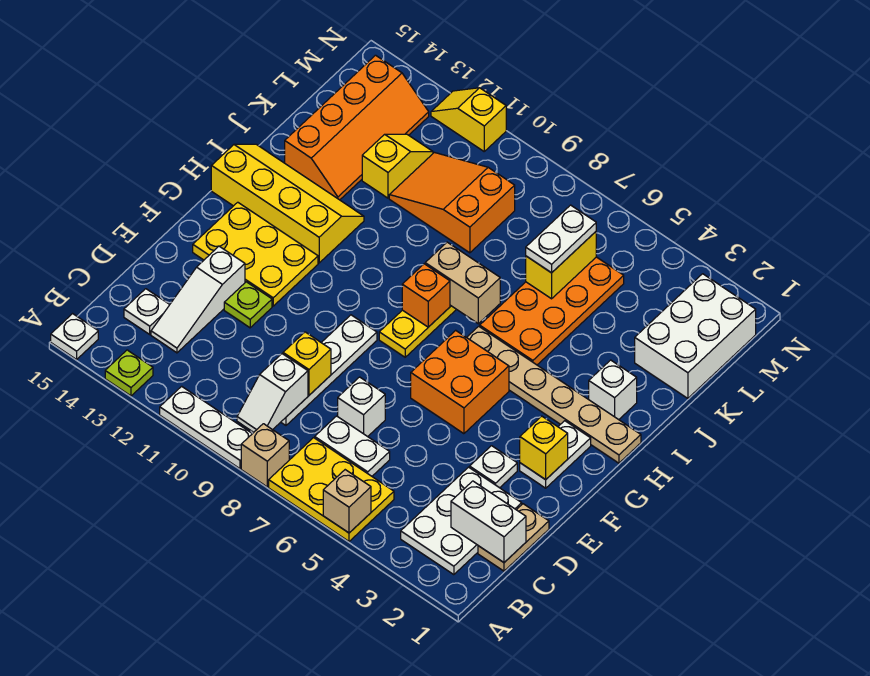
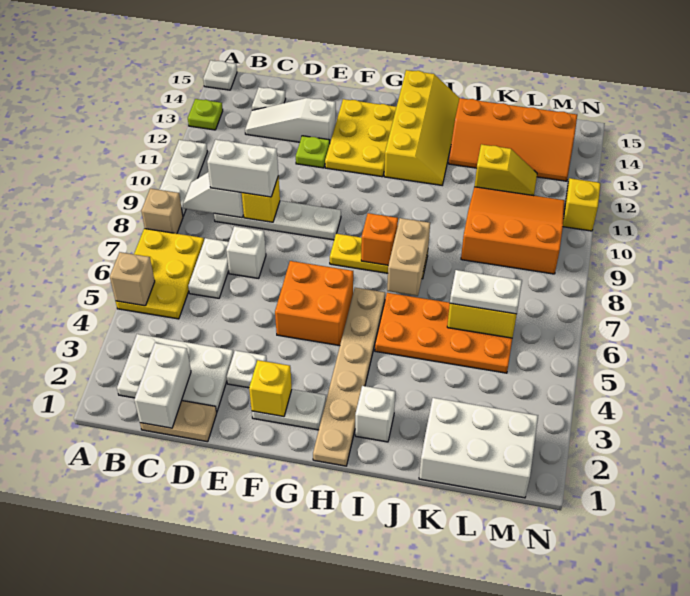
none -> white brick C9:D9 level 3
orange slope K9:L11 level 1 top 9 -> orange slope K9:M11 level 1 top 9

